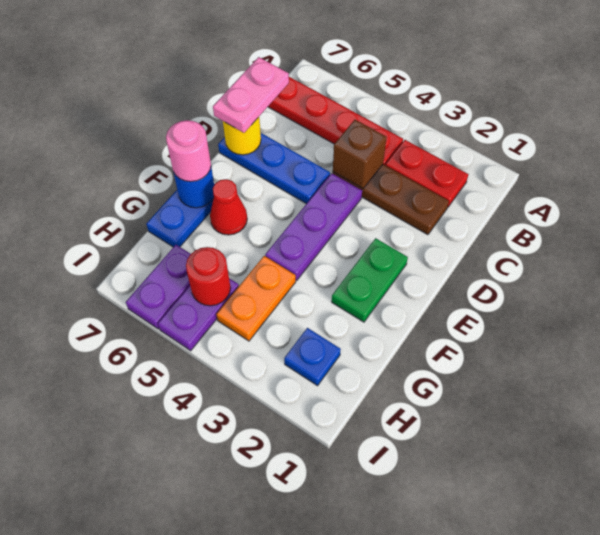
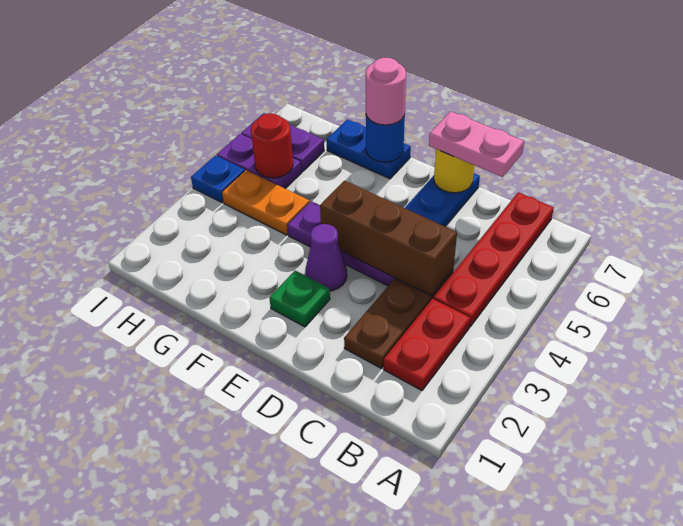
brown brick C4 level 2 -> brown brick C4:E4 level 2
green plate E2:F2 level 1 -> green plate E2 level 1
none -> purple cone E3 level 1
red cone F6 level 1 -> none
blue plate H2 level 1 -> blue plate I4 level 1

